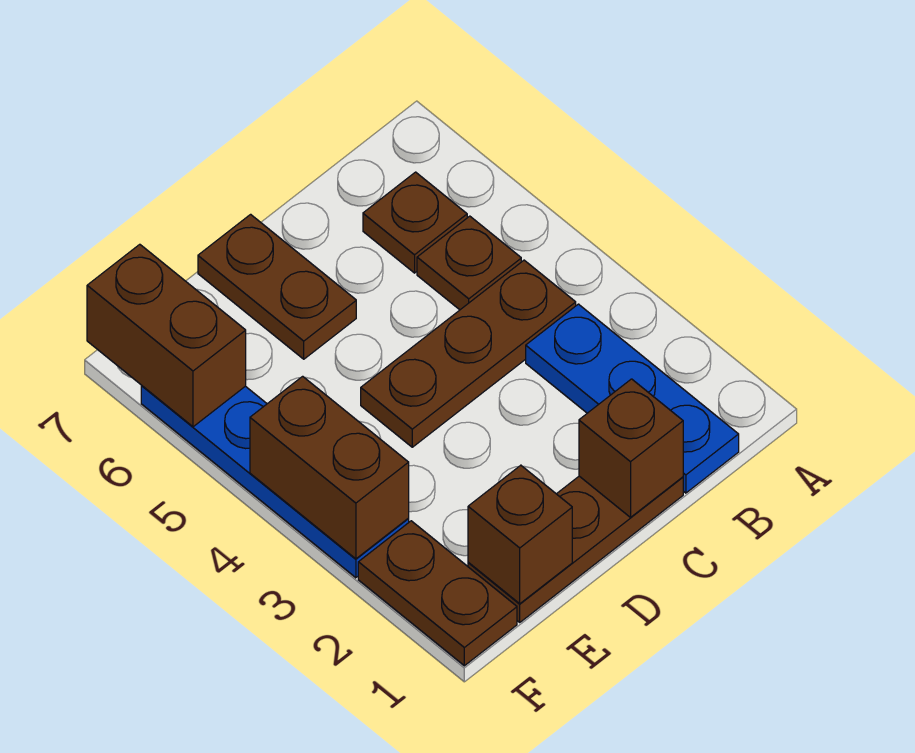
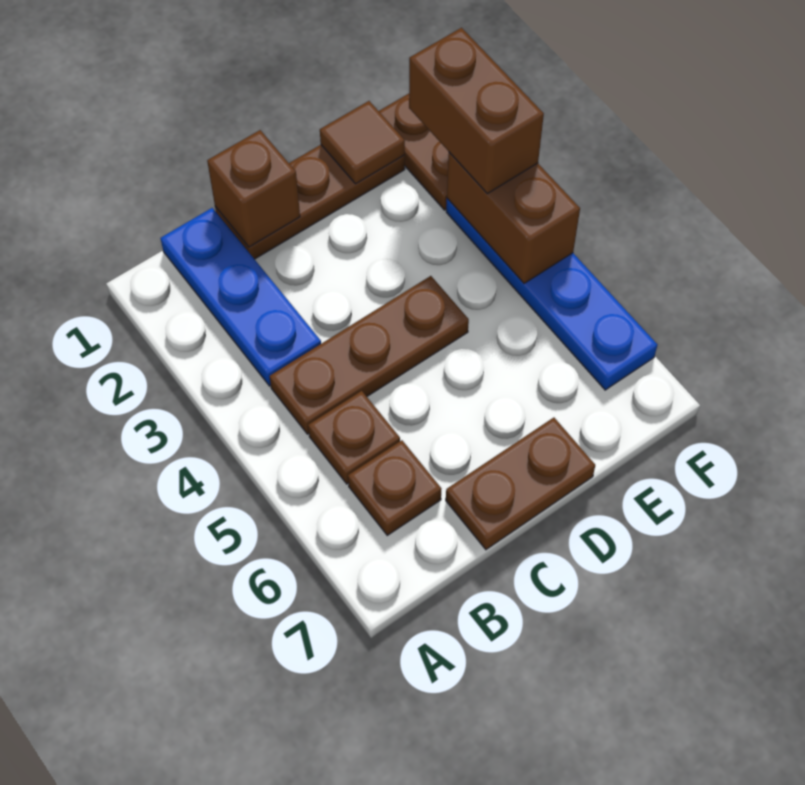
brown plate D6:D7 level 1 -> brown plate C7:D7 level 1
brown brick E1 level 2 -> brown tile E1 level 2
brown brick F6:F7 level 2 -> brown brick F2:F3 level 3

